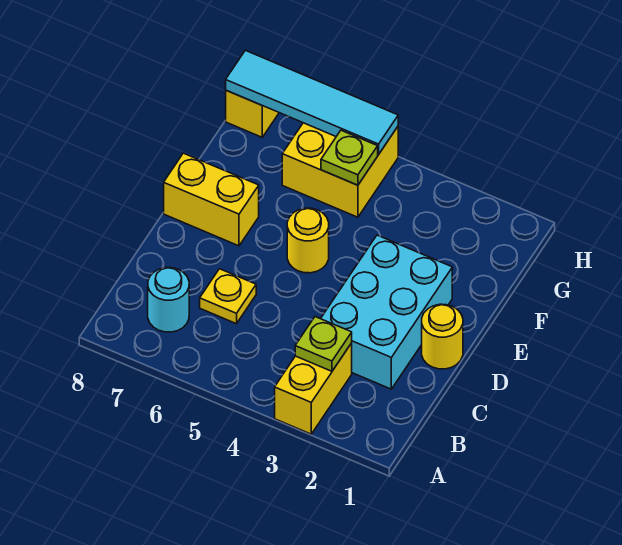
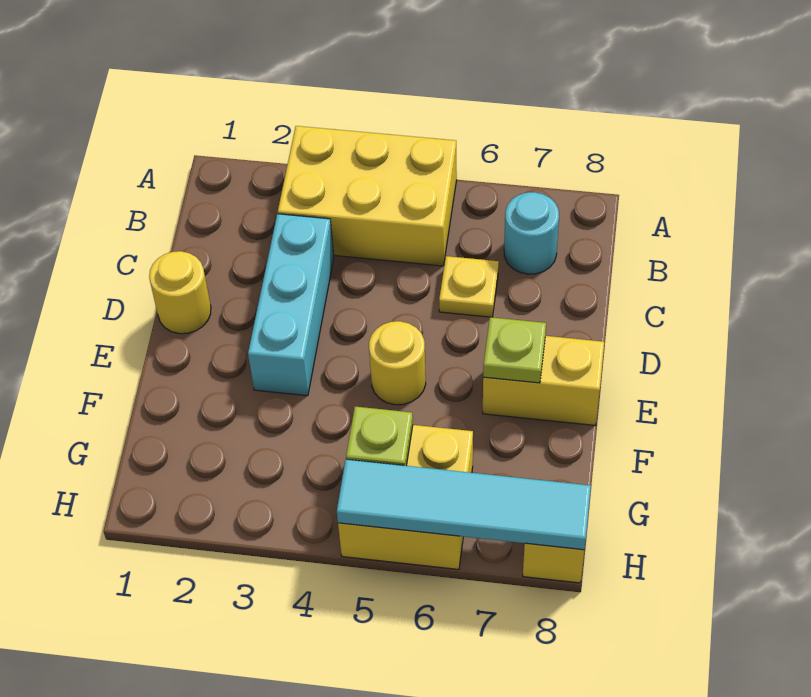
yellow brick A3:B3 level 1 -> yellow brick A3:B5 level 1
lime plate B3 level 2 -> lime plate E7 level 2
cyan brick C2:E3 level 1 -> cyan brick C3:E3 level 1

